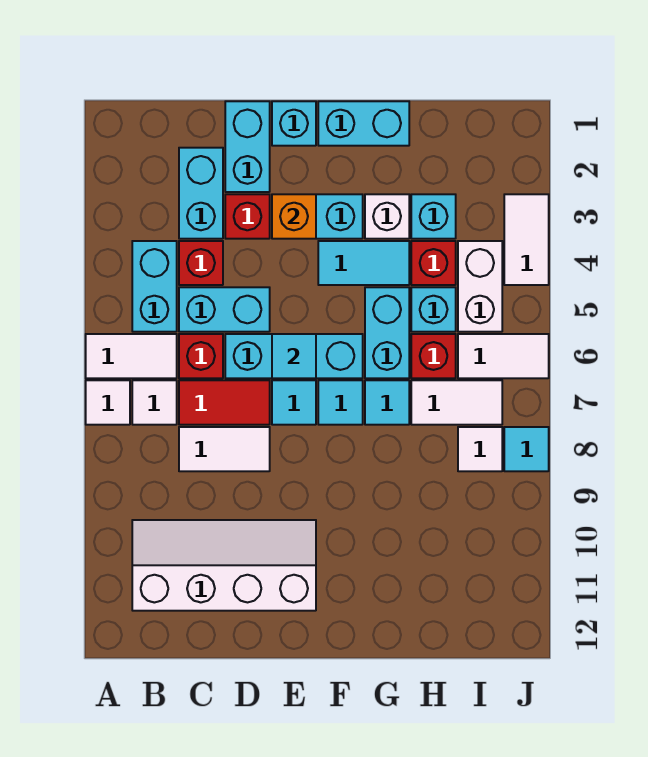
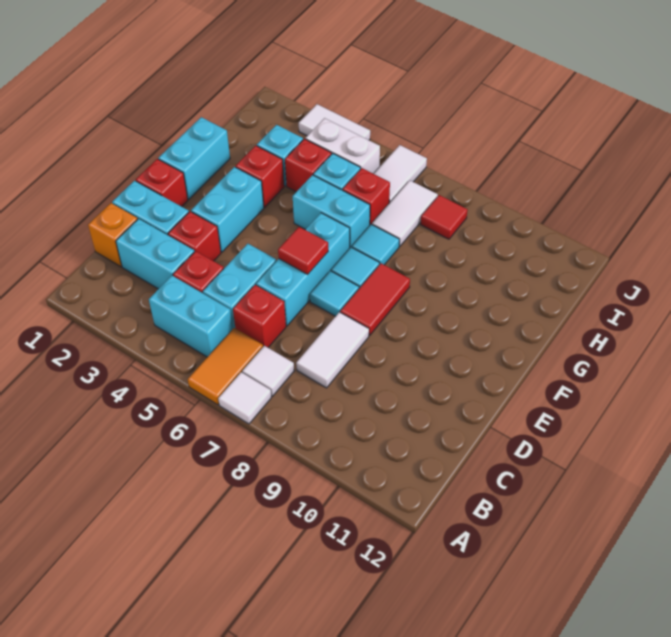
white tile A6:B6 level 1 -> orange tile A6:B6 level 1
white slope B10:E11 level 1 top 11 -> none
red tile C7:D7 level 1 -> red tile E8:F8 level 1
cyan brick E1 level 1 -> red brick E1 level 1
orange brick E3 level 2 -> orange brick C1 level 1
cyan tile E6 level 2 -> red tile E6 level 2
cyan tile F4:G4 level 1 -> none
white brick G3 level 1 -> red brick G3 level 1
white tile I8 level 1 -> red tile I8 level 1
cyan tile J8 level 1 -> none

